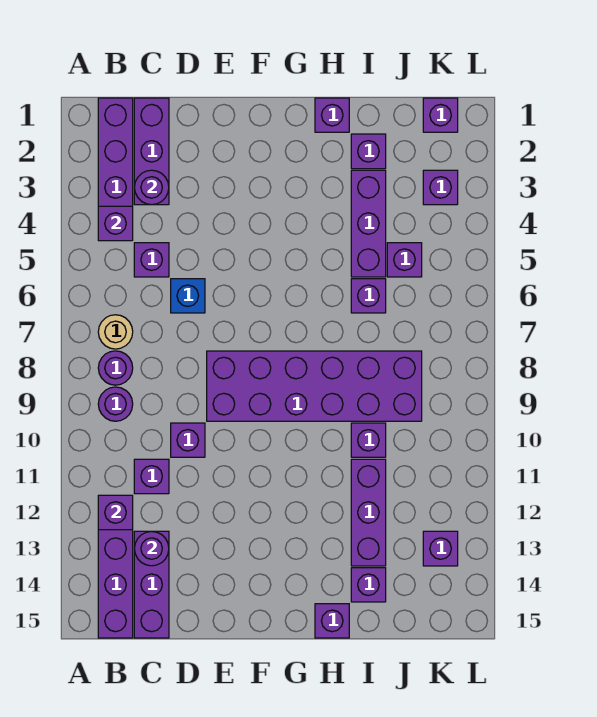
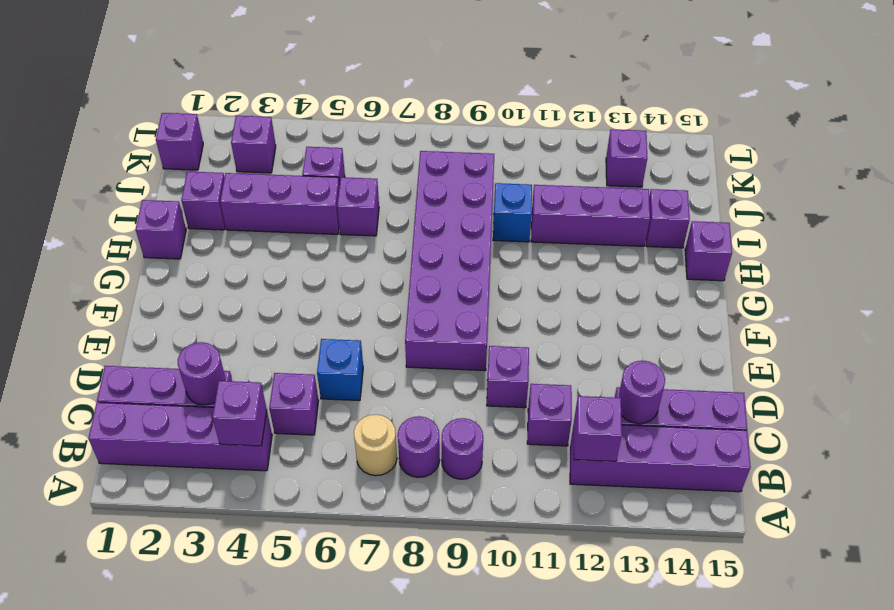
purple brick I10 level 1 -> blue brick I10 level 1

